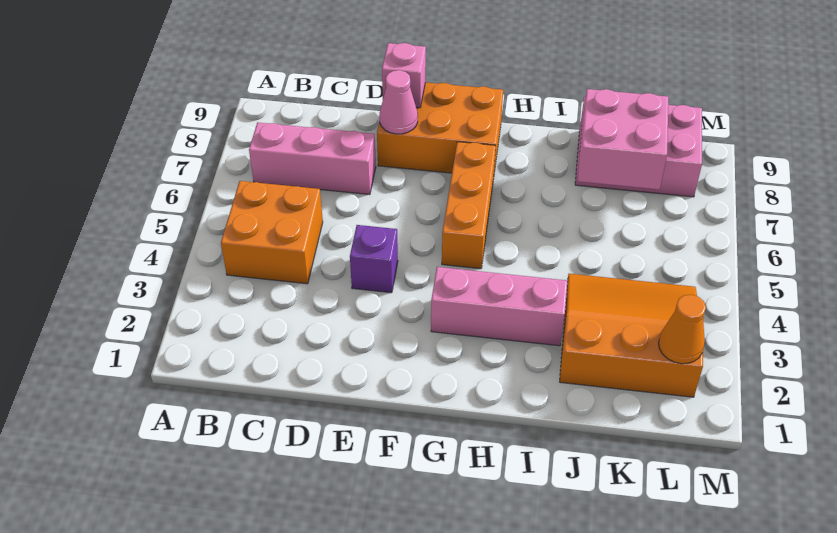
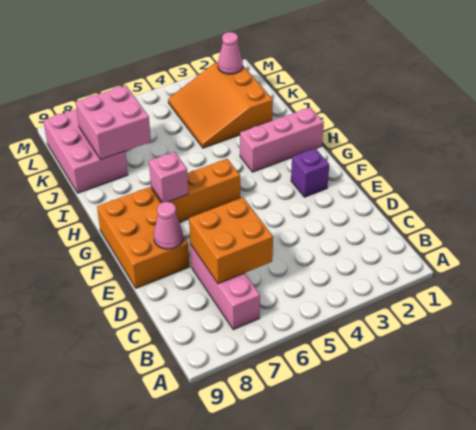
orange brick B4:C5 level 1 -> orange brick C6:D7 level 2
purple brick E4 level 1 -> purple brick F2 level 1
pink brick E9 level 2 -> pink brick G7 level 2
pink brick G3:I3 level 1 -> pink brick H1:H3 level 1
orange cone L2 level 2 -> pink cone L2 level 2

